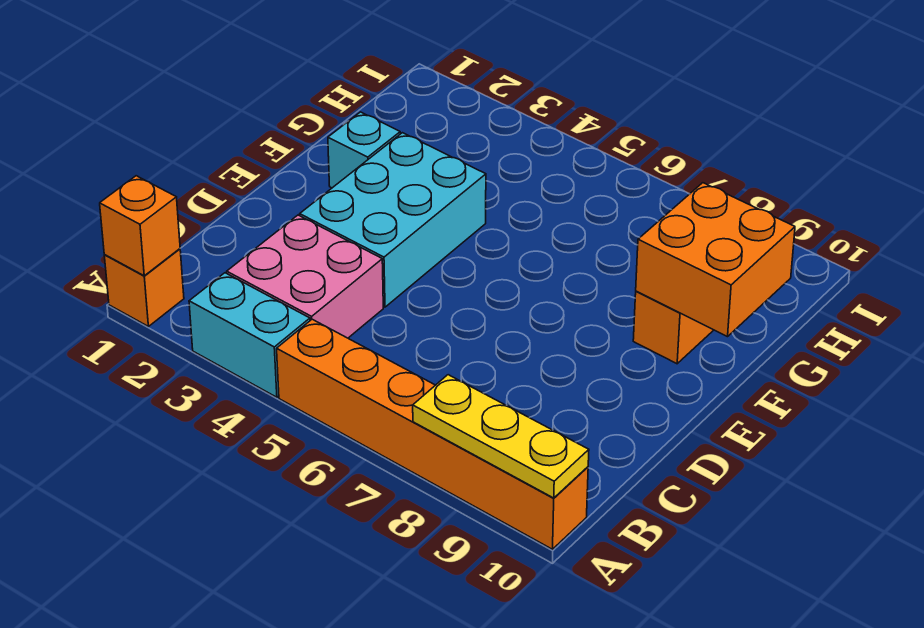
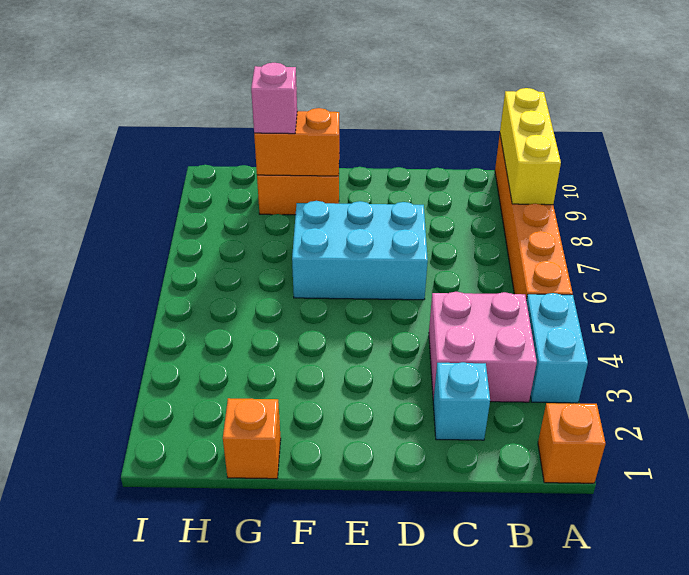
orange brick A1 level 2 -> orange brick G1 level 1
yellow plate A8:A10 level 2 -> yellow brick A8:A10 level 2
cyan brick D3:F4 level 1 -> cyan brick D6:F7 level 1
cyan brick F2 level 1 -> cyan brick C2 level 1
orange brick F9:G10 level 2 -> orange brick F9:G9 level 2
none -> pink brick G9 level 3

